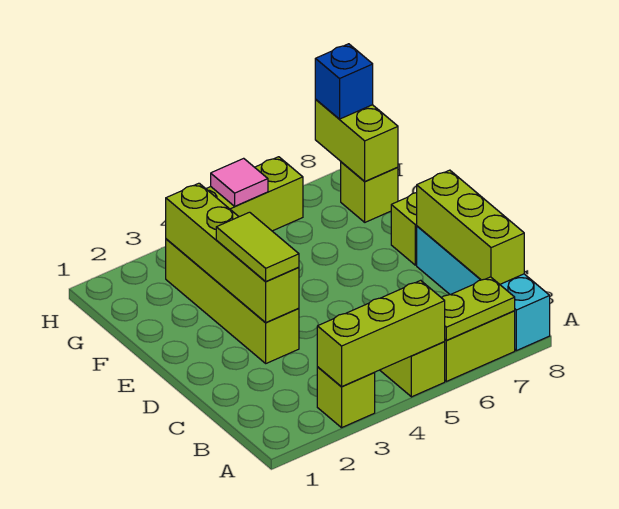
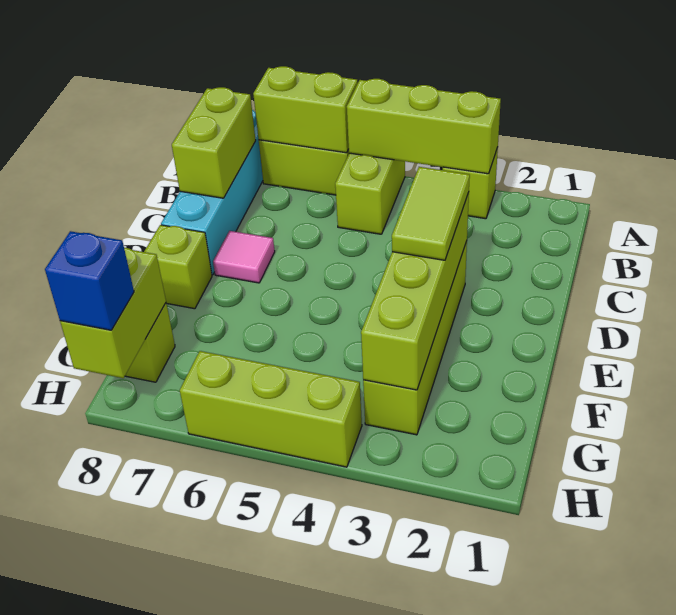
lime plate A6:A7 level 2 -> lime brick A6:A7 level 2
lime brick B8:D8 level 2 -> lime brick B8:C8 level 2
pink tile H5 level 2 -> pink tile D7 level 1

